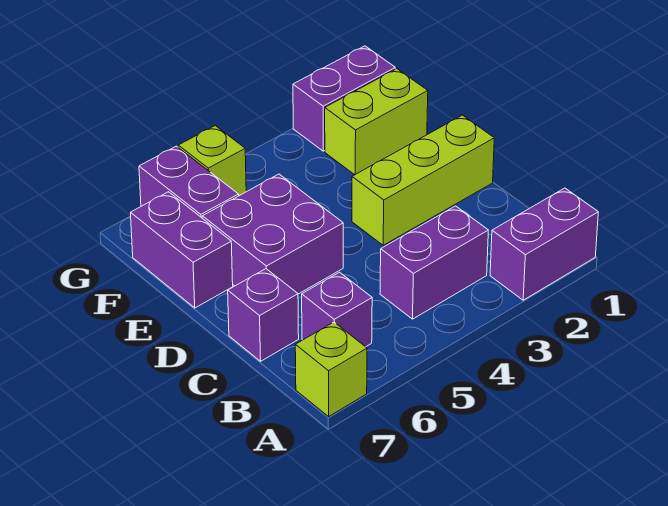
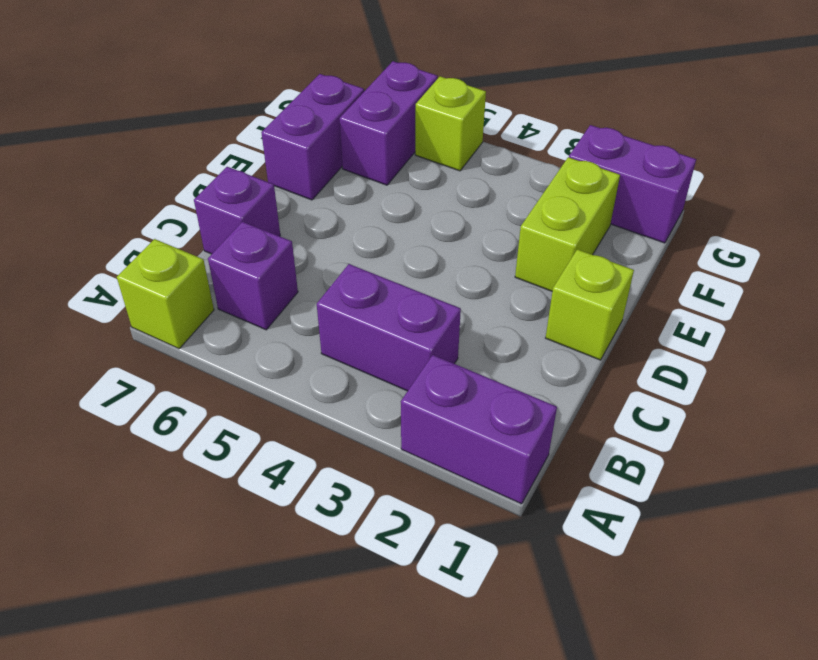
lime brick D1:D3 level 1 -> lime brick D1 level 1
purple brick D5:E6 level 1 -> none
lime brick F1:F2 level 1 -> lime brick E2:F2 level 1

